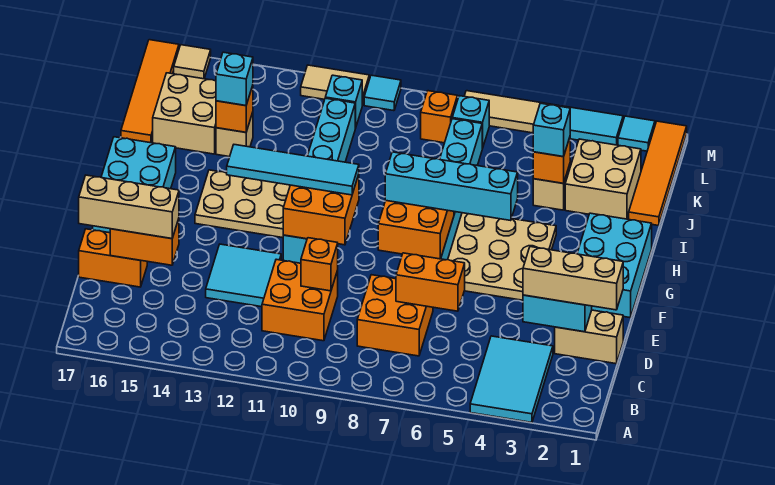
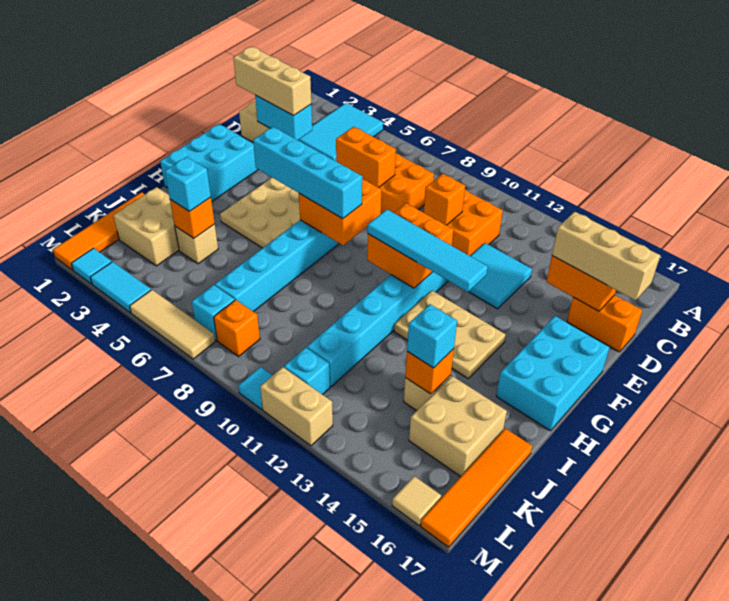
tan tile M11:M12 level 1 -> tan brick M11:M12 level 1

